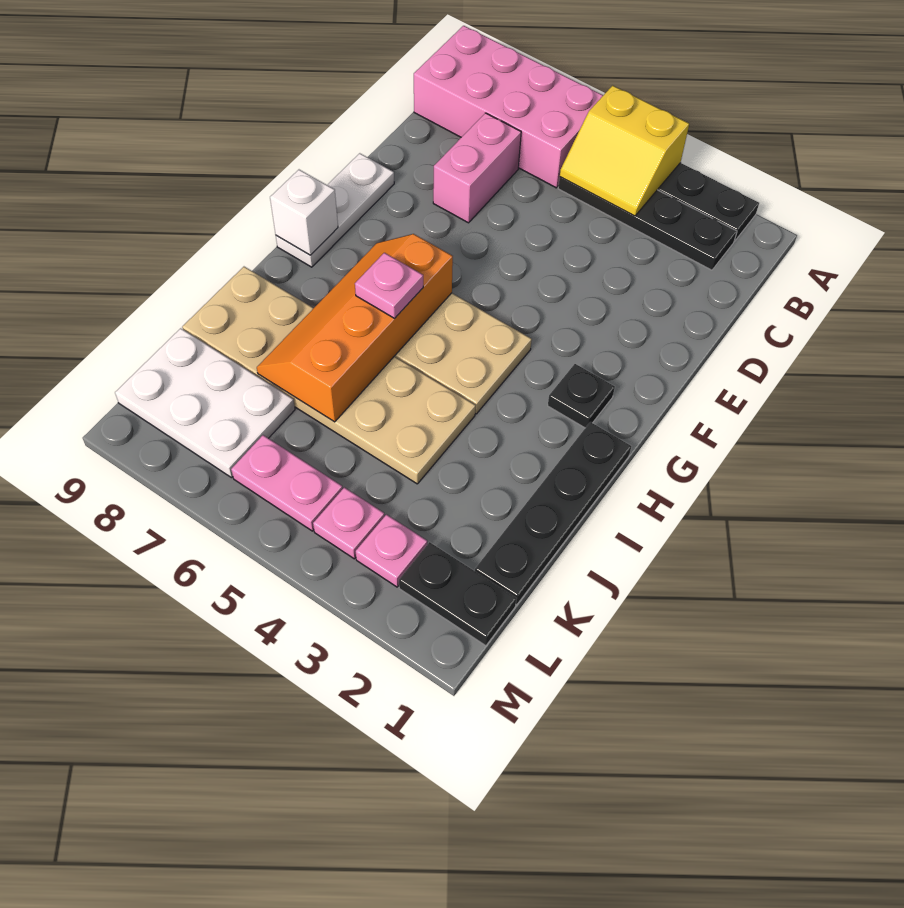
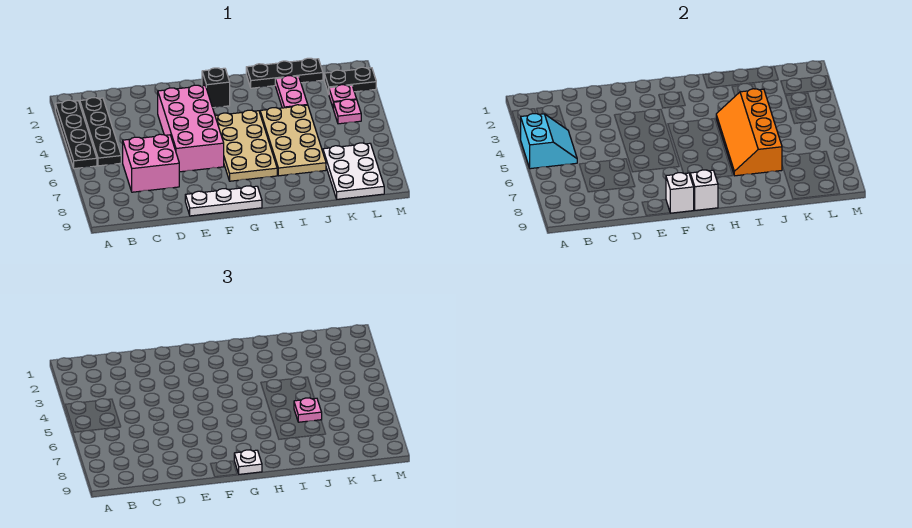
yellow slope A4:B5 level 2 top A -> cyan slope A4:B5 level 2 top A
pink brick A6:B9 level 1 -> pink brick E3:F6 level 1
pink brick C7:D7 level 1 -> pink brick C6:D7 level 1
none -> white brick F9 level 2
black plate G2 level 1 -> black brick G2 level 1
orange slope G6:J7 level 2 top 6 -> orange slope I4:J7 level 2 top J
none -> white plate G9 level 3
black plate H1:K1 level 1 -> black plate I1:K1 level 1
pink plate H6 level 3 -> pink plate J6 level 3
tan plate I4:J9 level 1 -> tan plate I4:J7 level 1
black plate L1:L2 level 1 -> black plate L2:M2 level 1
pink plate L5:L6 level 1 -> pink plate J2:J3 level 1

